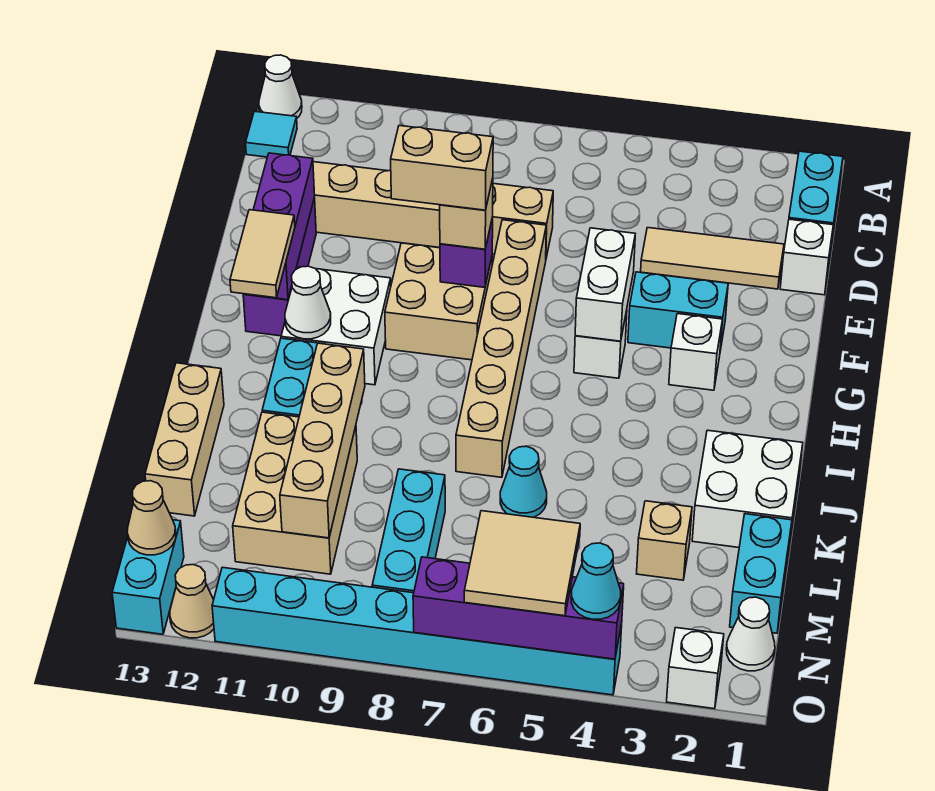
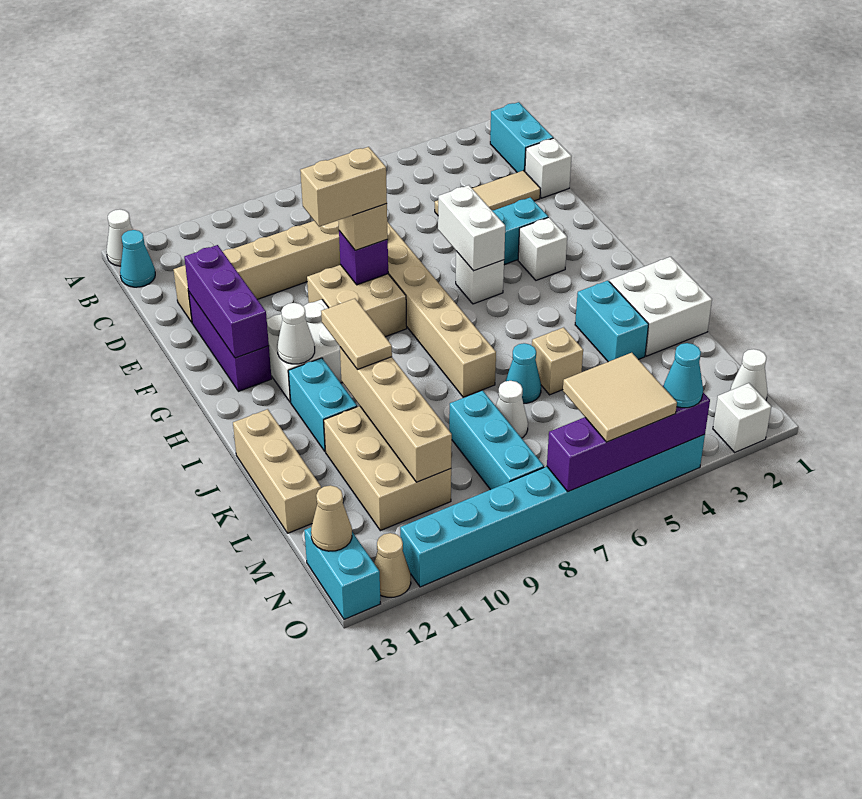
cyan tile B13 level 1 -> cyan cone B13 level 1
tan tile G12:H12 level 3 -> tan tile I10:J10 level 3
cyan brick L1:M1 level 1 -> cyan brick J3:K3 level 1
tan brick L3 level 1 -> tan brick K5 level 1
none -> white cone L7 level 1

